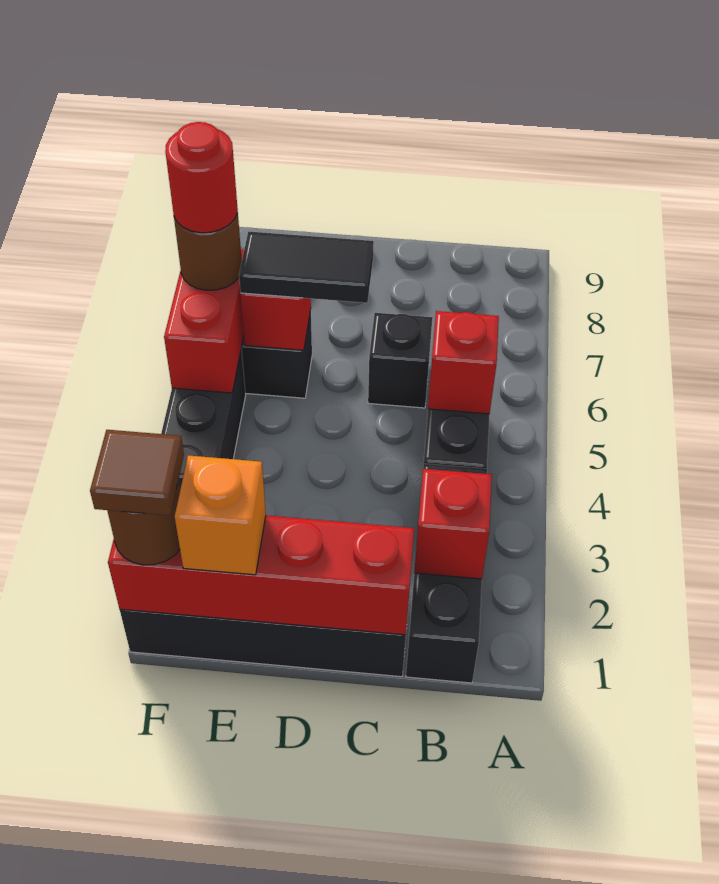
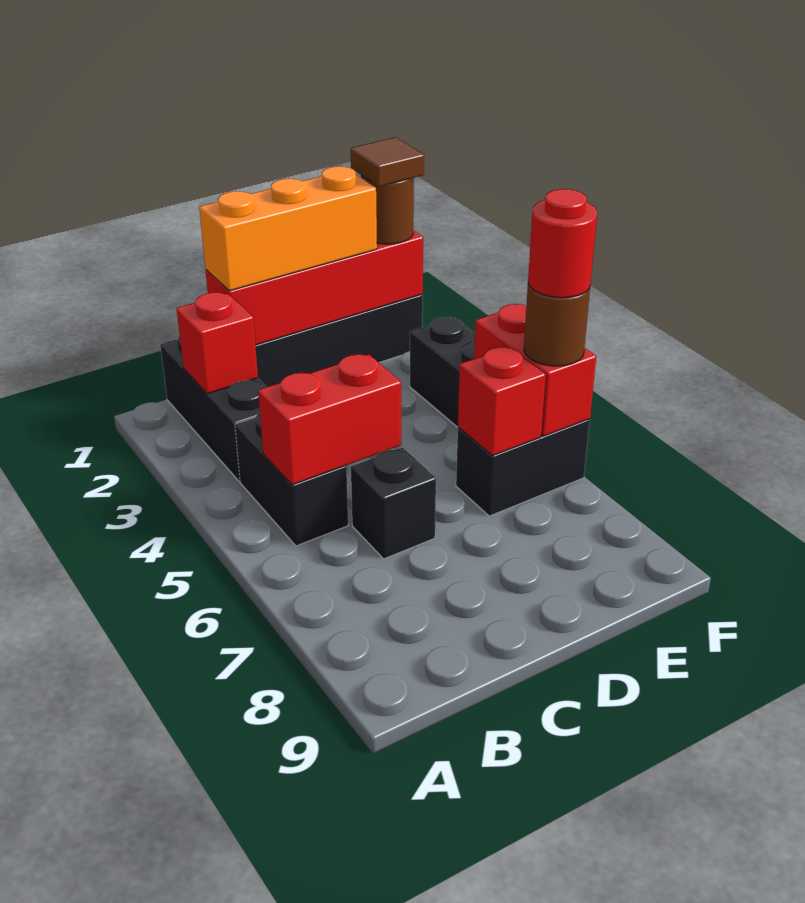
red brick B5 level 2 -> red brick B5:C5 level 2
black tile D6:E6 level 3 -> none
orange brick E1 level 3 -> orange brick C1:E1 level 3

